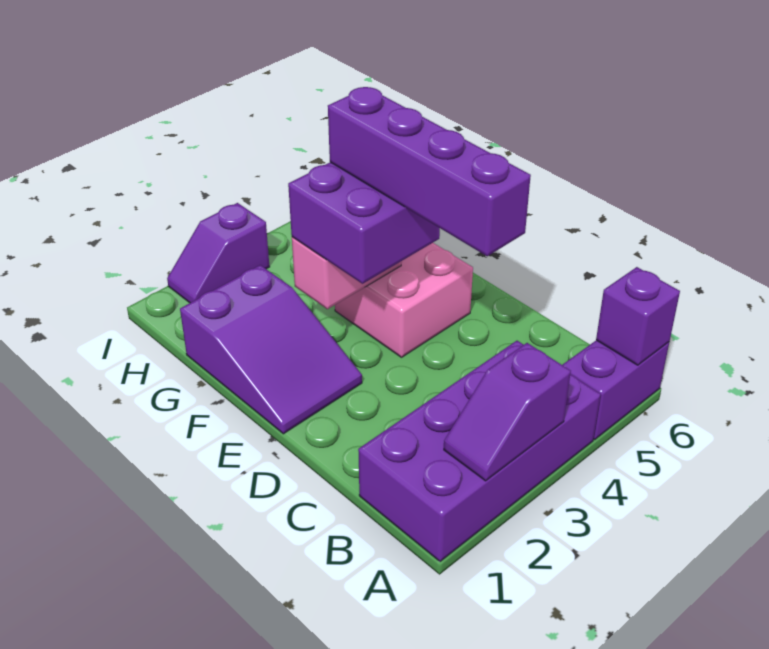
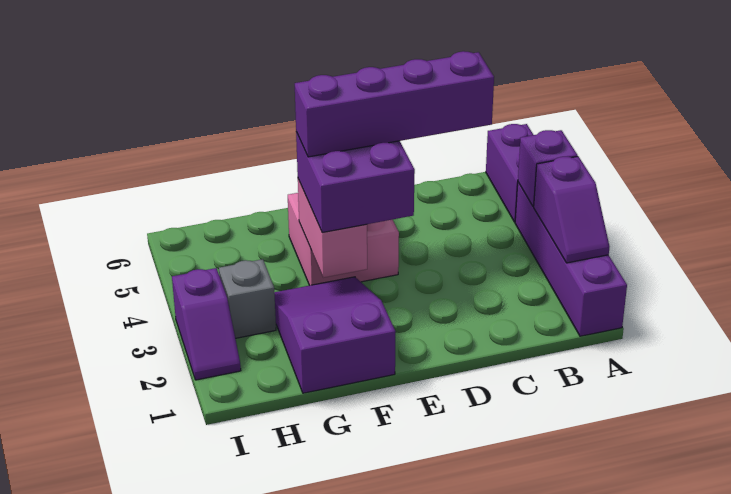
purple brick A1:B4 level 1 -> purple brick A1:A4 level 1
purple brick A6 level 2 -> purple brick A4 level 2
purple slope E1:G2 level 1 top G -> purple slope F1:G3 level 1 top 1
none -> grey brick H3 level 1

